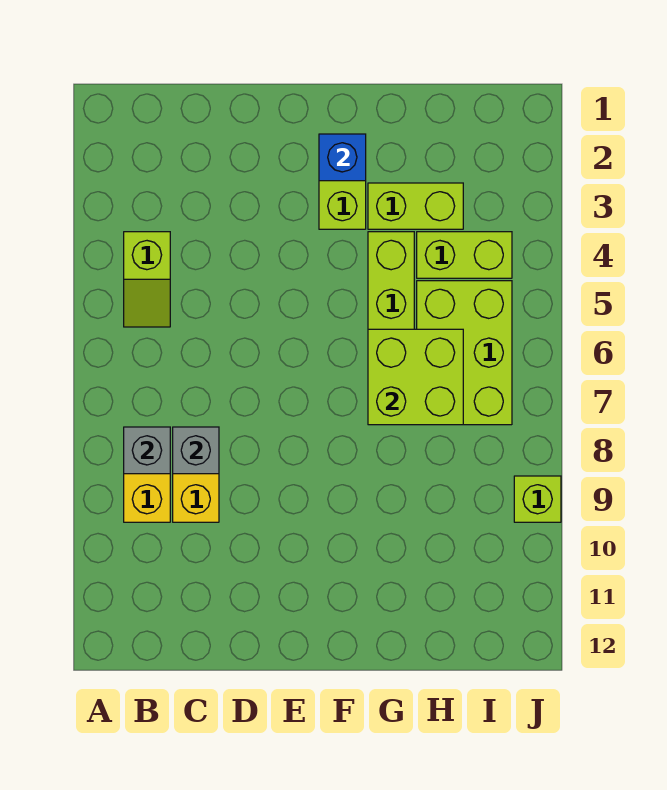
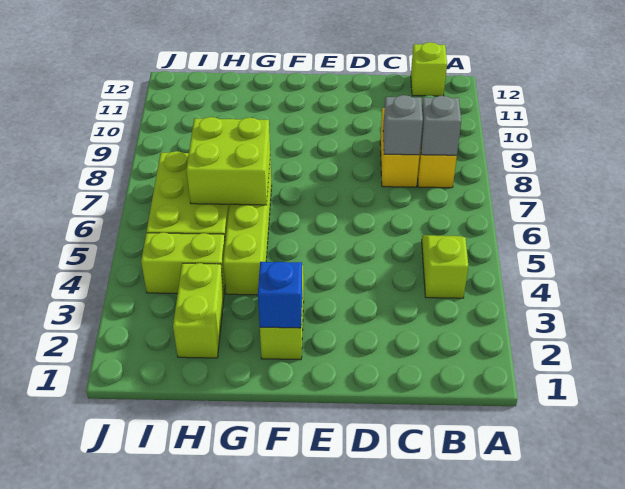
lime brick G3:H3 level 1 -> lime brick H2:H3 level 1
lime brick J9 level 1 -> lime brick B12 level 1

